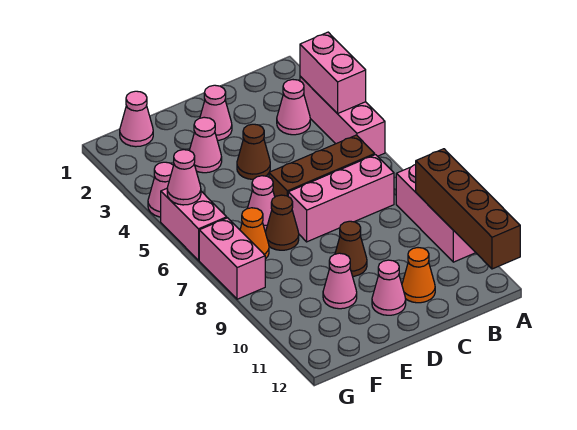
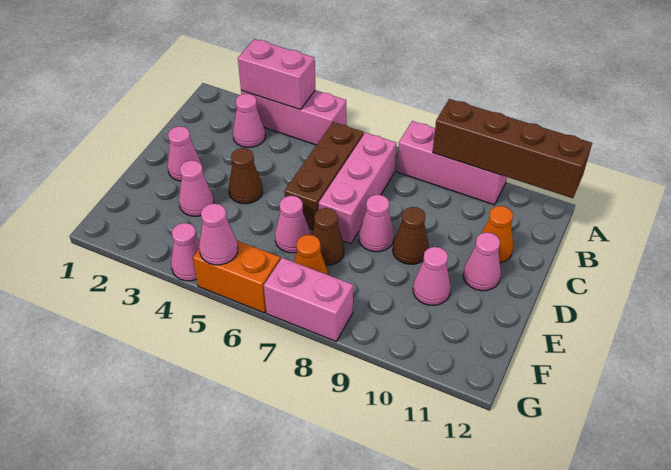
pink cone F1 level 1 -> pink cone D8 level 1
pink brick G5:G6 level 1 -> orange brick G5:G6 level 1

